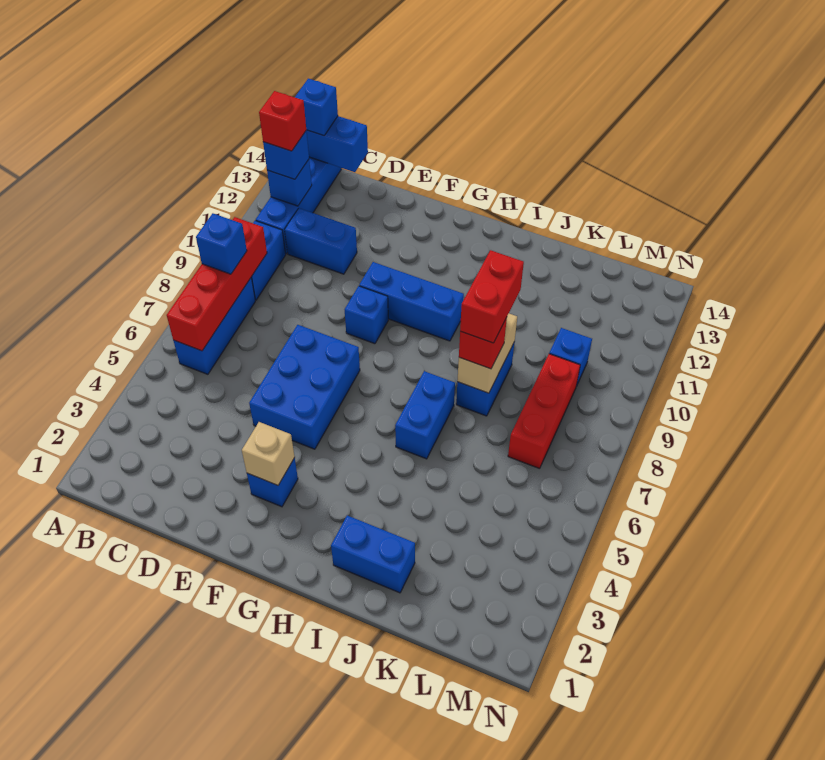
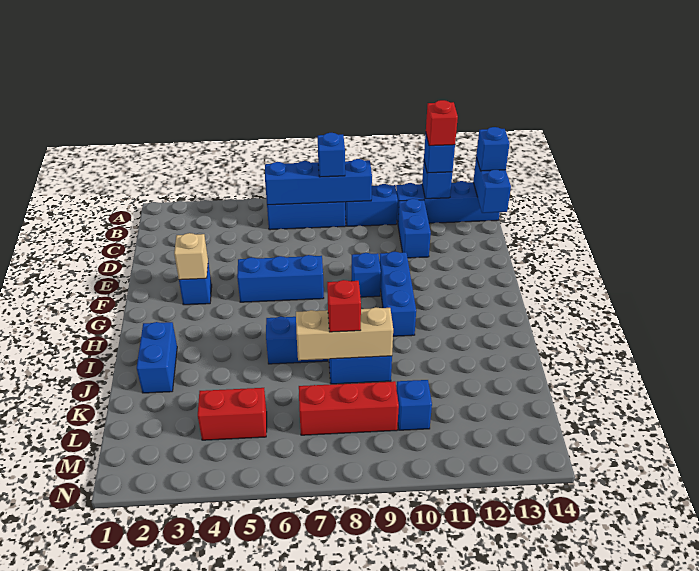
red brick B6:B9 level 2 -> blue brick B6:B9 level 2
blue brick E5:F7 level 1 -> blue brick F5:F7 level 1
tan brick J8:J9 level 2 -> tan brick J7:J9 level 2
red brick J8:J9 level 4 -> red brick L4:L5 level 1

